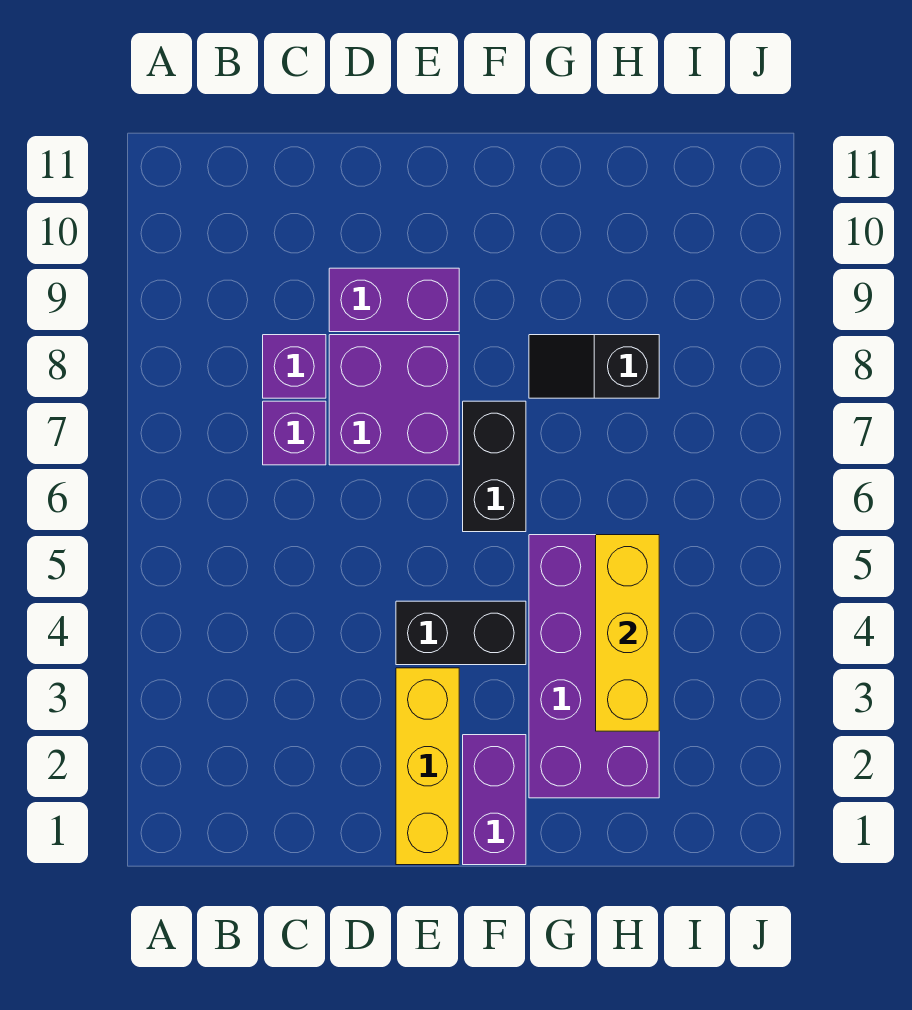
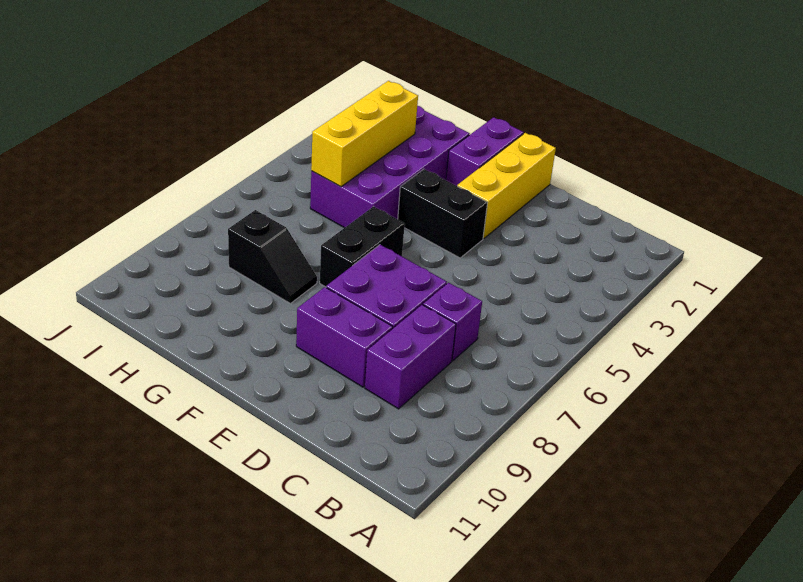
purple brick C8 level 1 -> purple brick C8:C9 level 1

